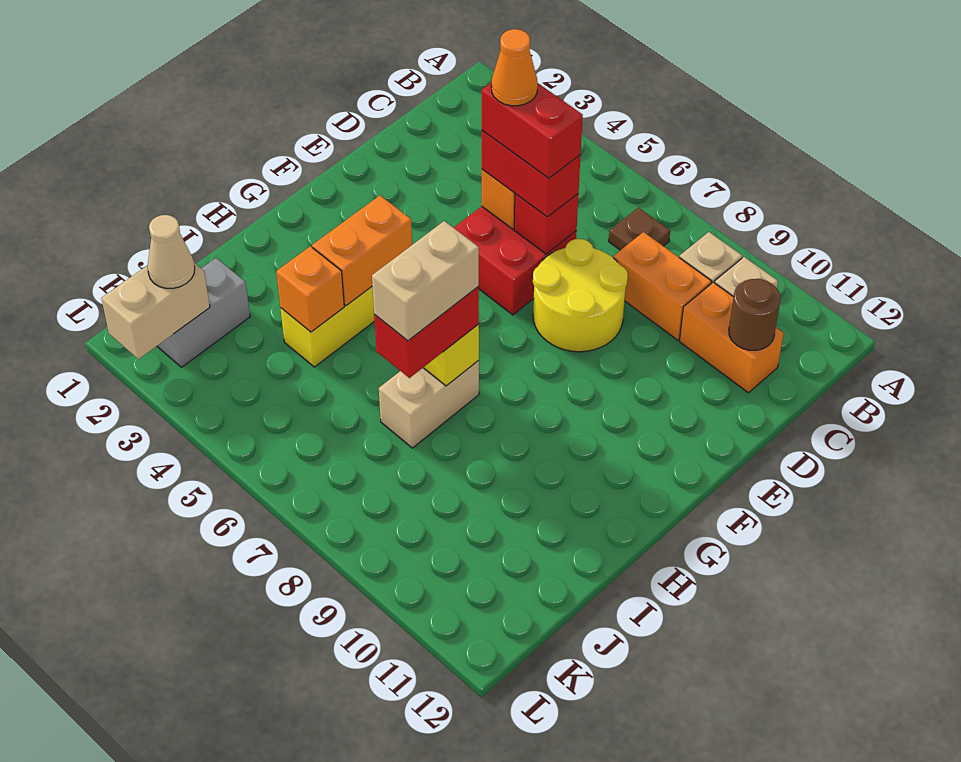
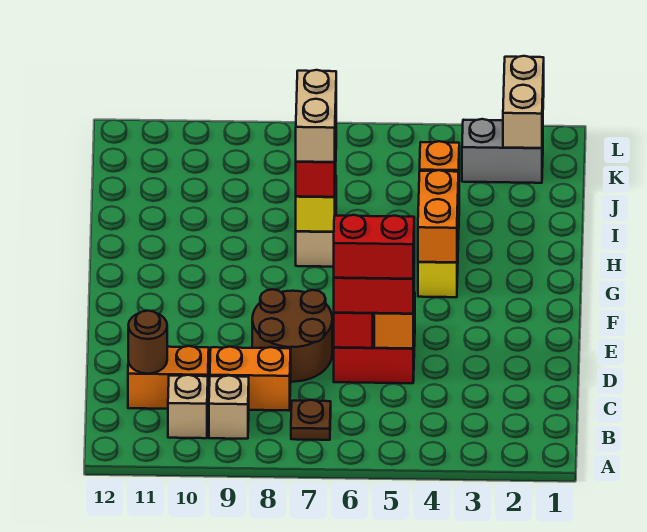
orange cone D5 level 5 -> none
yellow round brick D7:E8 level 1 -> brown round brick D7:E8 level 1
grey brick J2:K2 level 1 -> grey brick K2:K3 level 1
tan cone K2 level 3 -> none

